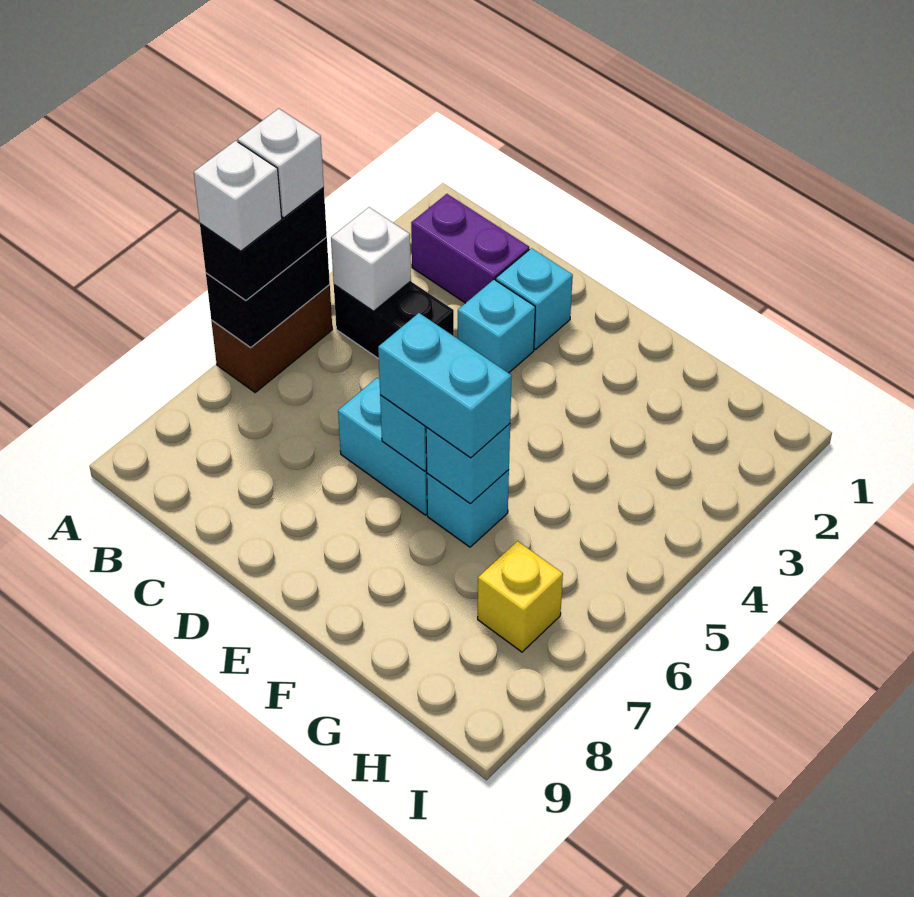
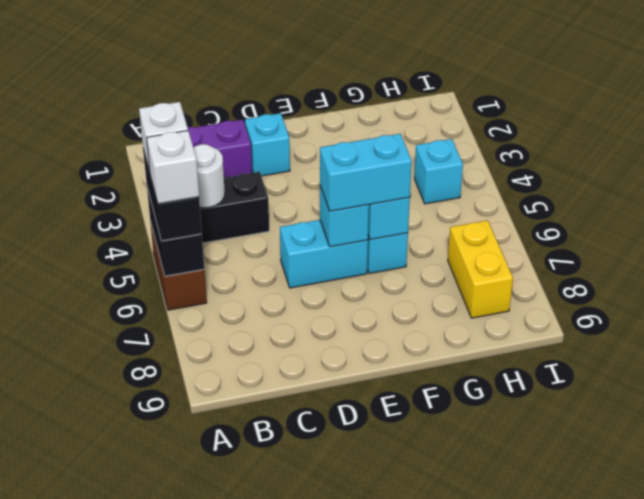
white brick B4 level 2 -> white round brick B4 level 2
cyan brick D3 level 1 -> cyan brick H4 level 1
yellow brick H7 level 1 -> yellow brick H7:H8 level 1

